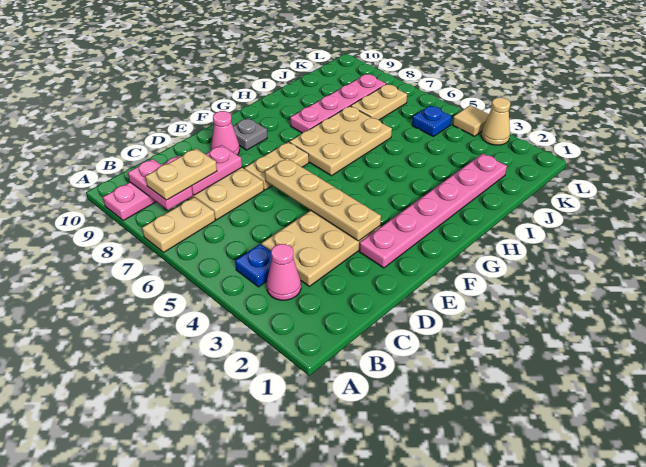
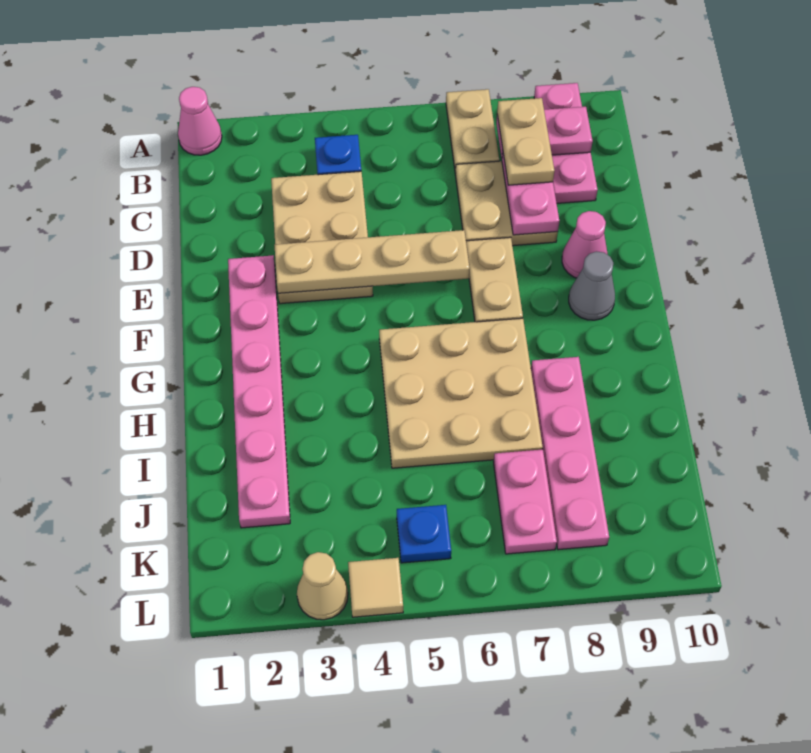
pink cone B3 level 1 -> pink cone A1 level 1
grey plate F9 level 1 -> grey cone F9 level 1
tan plate G6:I7 level 1 -> tan plate G5:I7 level 1
tan plate J7:K7 level 1 -> pink plate J7:K7 level 1

